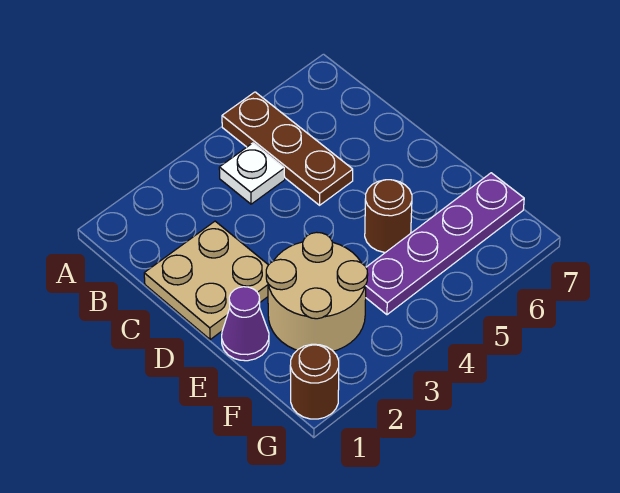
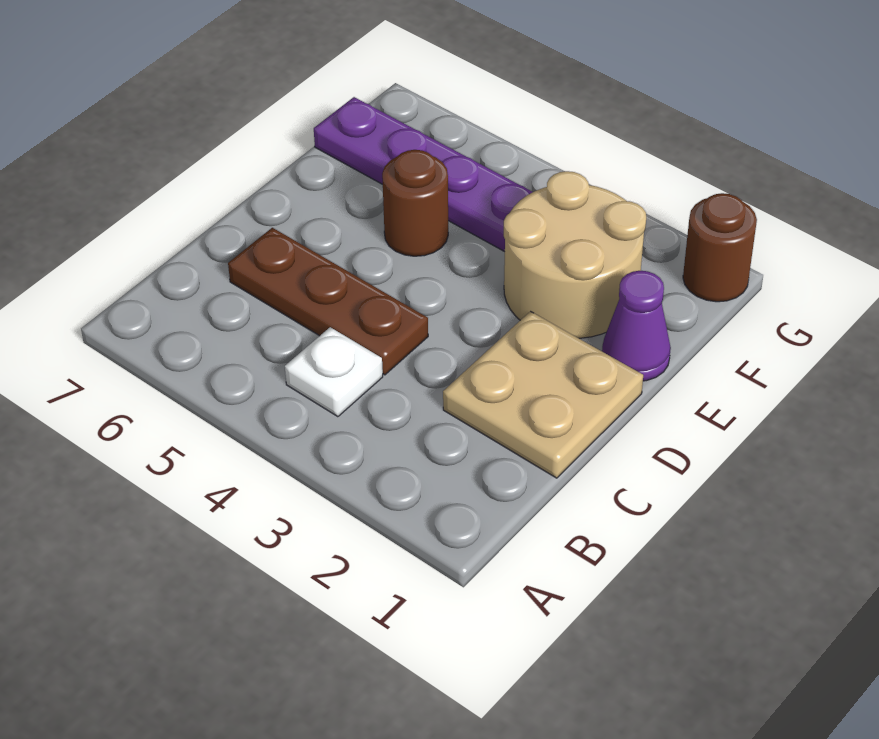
brown plate A5:C5 level 1 -> brown plate C4:C6 level 1

